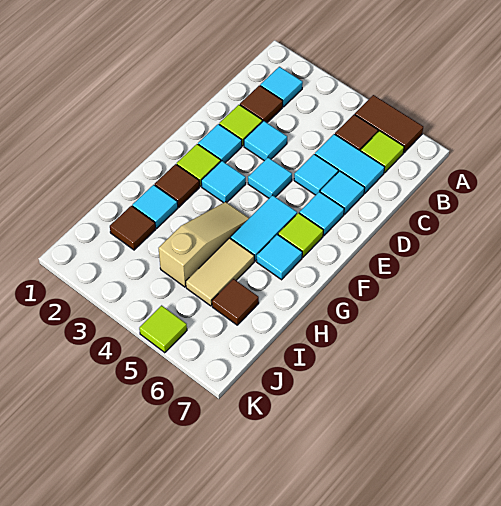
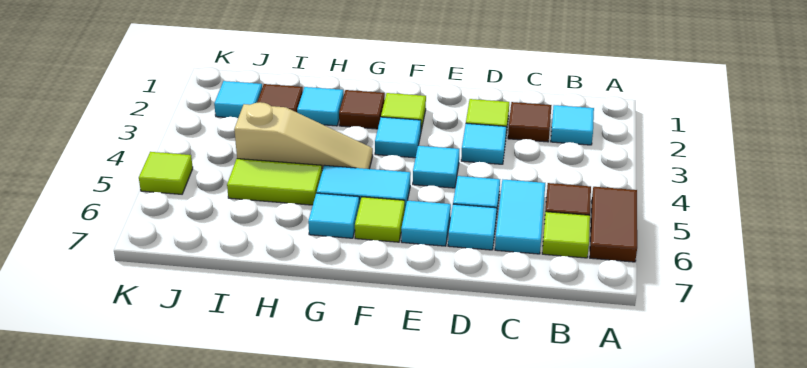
cyan tile E2 level 1 -> cyan tile J2 level 1
tan tile H5:I5 level 1 -> lime tile H5:I5 level 1
brown tile I6 level 1 -> none

